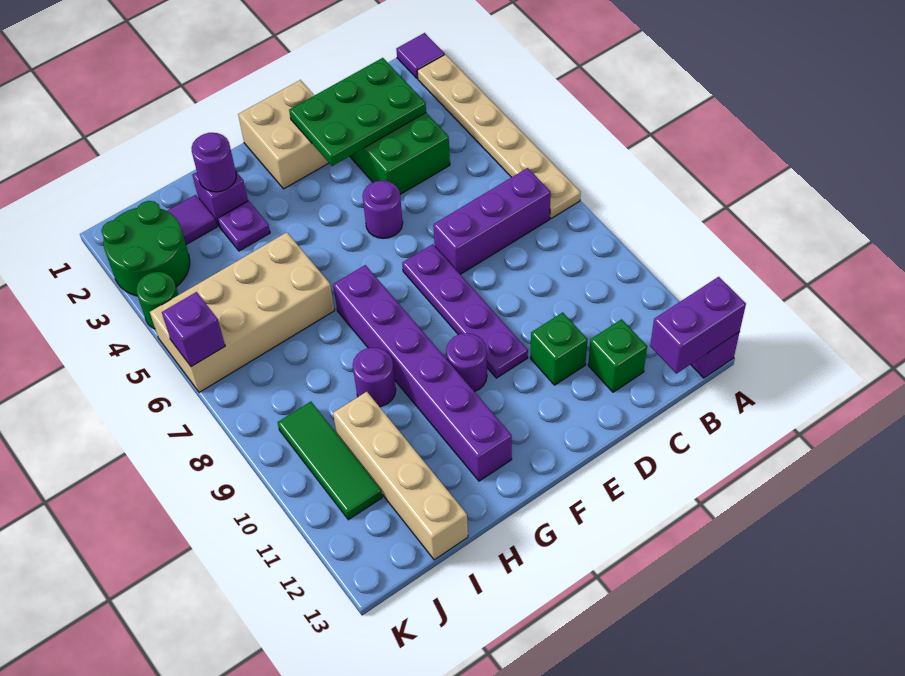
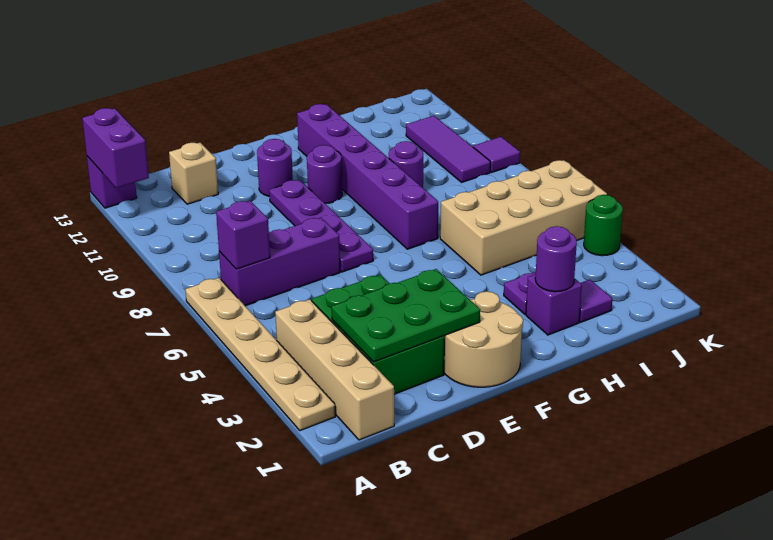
purple tile A1 level 1 -> purple tile K9 level 1
purple brick A13:B13 level 2 -> purple brick A12:A13 level 2
green brick C12 level 1 -> tan brick C12 level 1
green brick D11 level 1 -> none
tan brick E1:F2 level 1 -> tan round brick E1:F2 level 1
purple round brick E5 level 1 -> purple round brick E11 level 1
tan brick I10:I13 level 1 -> tan brick B1:B4 level 1
green round brick J2:K3 level 1 -> none
green tile J9:J11 level 1 -> purple tile J9:J11 level 1
purple brick K6 level 2 -> purple brick B7 level 2

